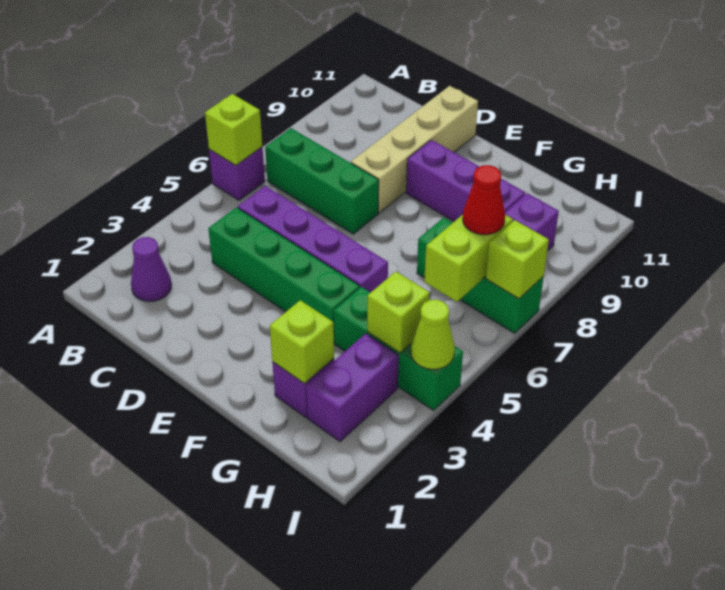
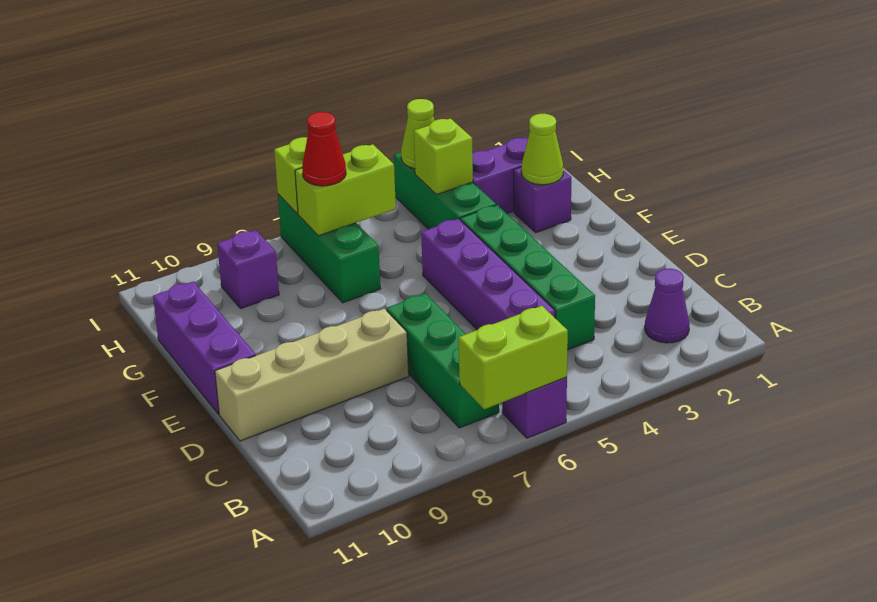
lime brick A6 level 2 -> lime brick A6:A7 level 2
purple brick E9:G9 level 1 -> purple brick E11:G11 level 1
lime brick G2 level 2 -> lime cone G2 level 2

